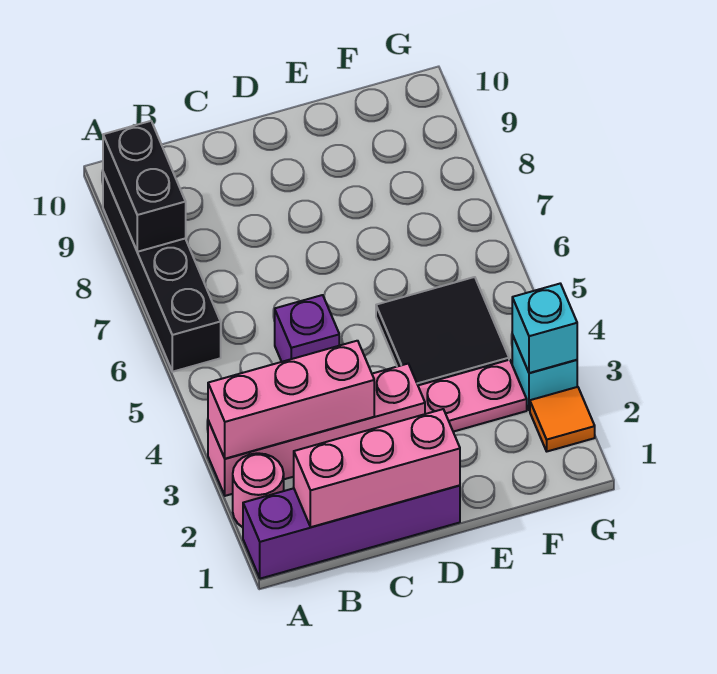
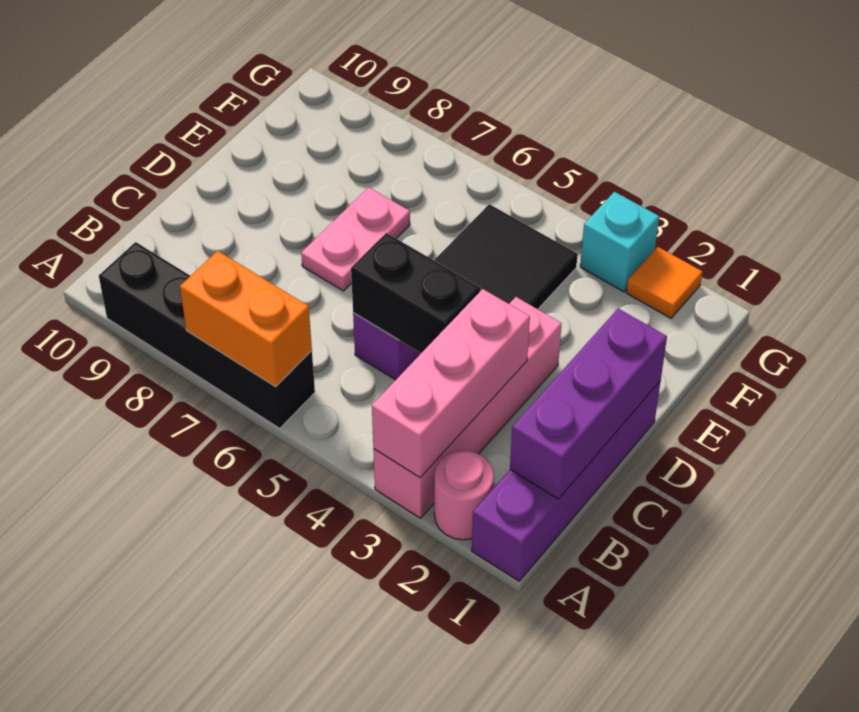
none -> orange brick A6:A7 level 2
black brick A8:A9 level 2 -> black brick C4:C5 level 2
pink brick B1:D1 level 2 -> purple brick B1:D1 level 2
pink plate E3:F3 level 1 -> pink plate D7:E7 level 1
cyan brick G3 level 2 -> none

